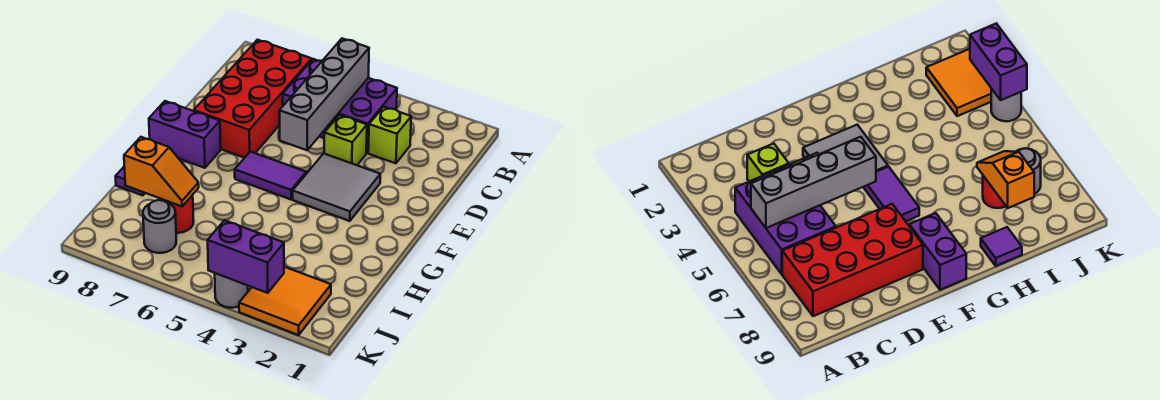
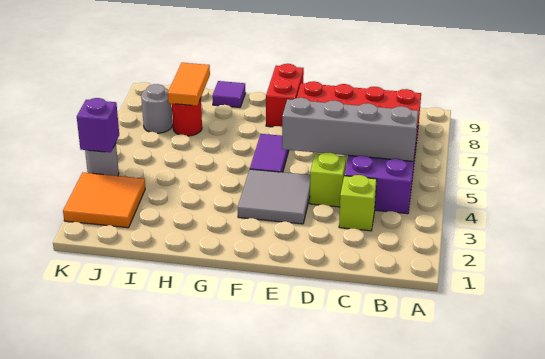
purple brick F8:F9 level 1 -> red brick F8:F9 level 1
orange slope I7:I8 level 2 top 8 -> orange tile I7:I8 level 2
purple brick K3:K4 level 2 -> purple brick K4 level 2

